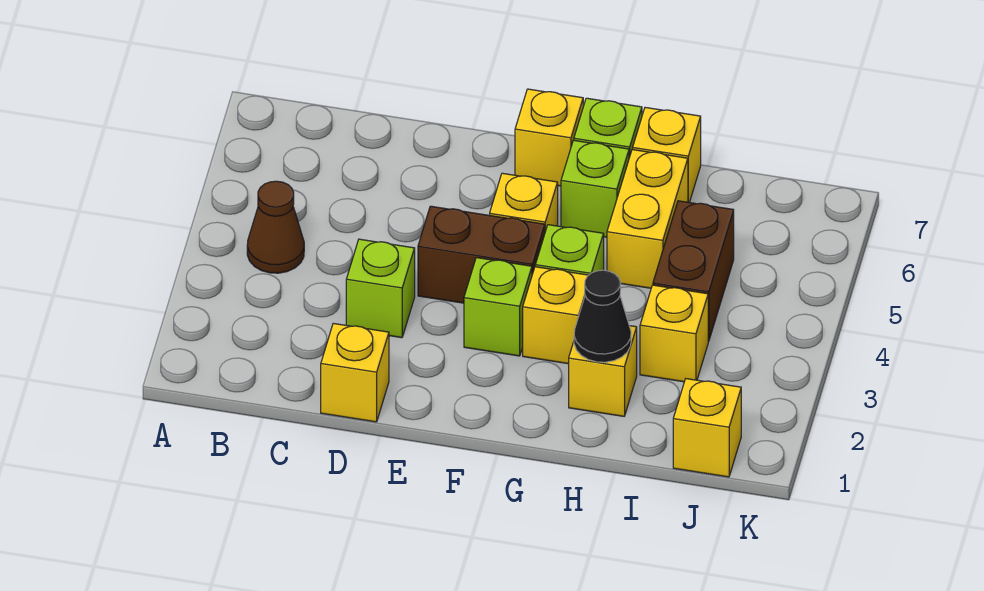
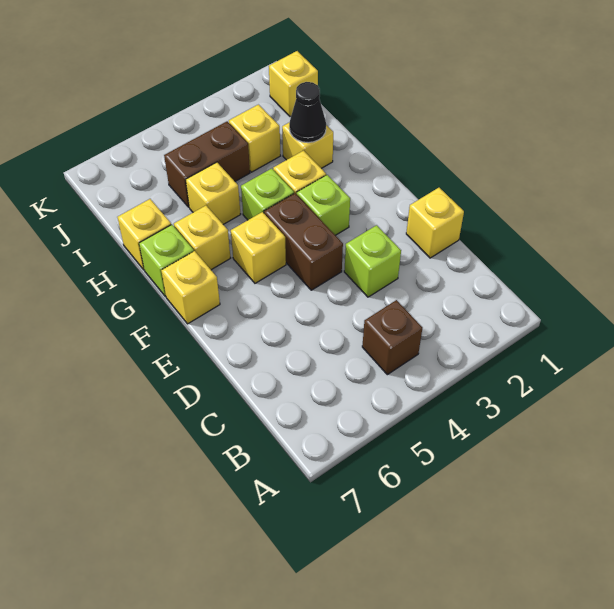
brown cone B4 level 1 -> brown brick B4 level 1
lime brick G6 level 1 -> yellow brick G6 level 1
yellow brick H5:H6 level 1 -> yellow brick H5 level 1

